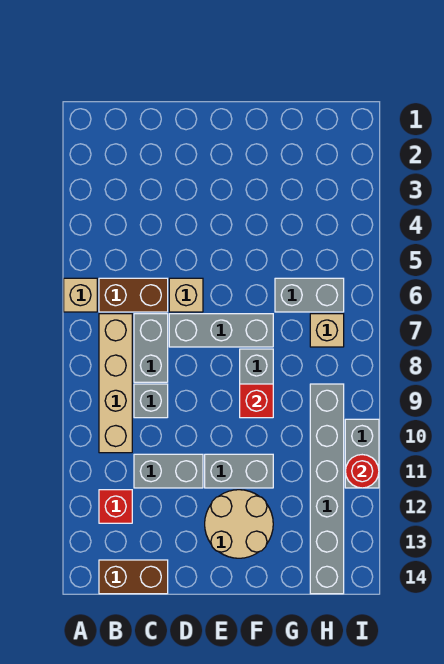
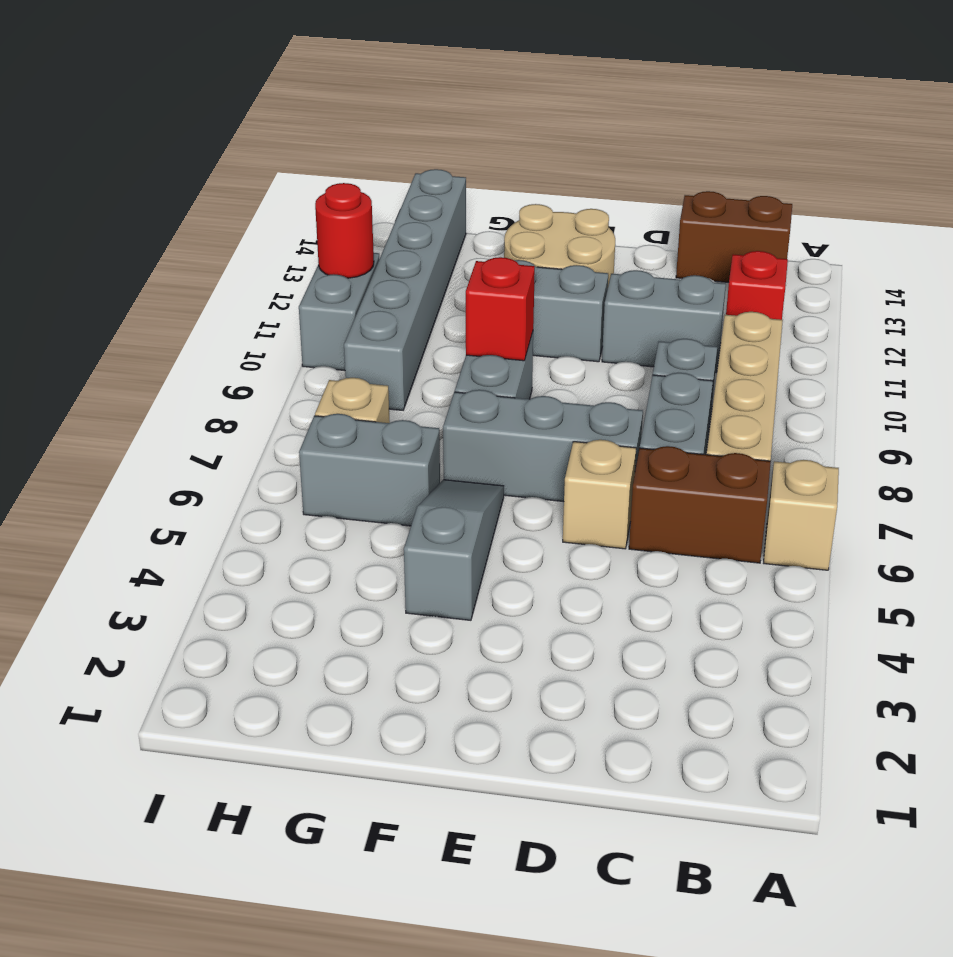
none -> grey slope F4:F6 level 1 top 4

